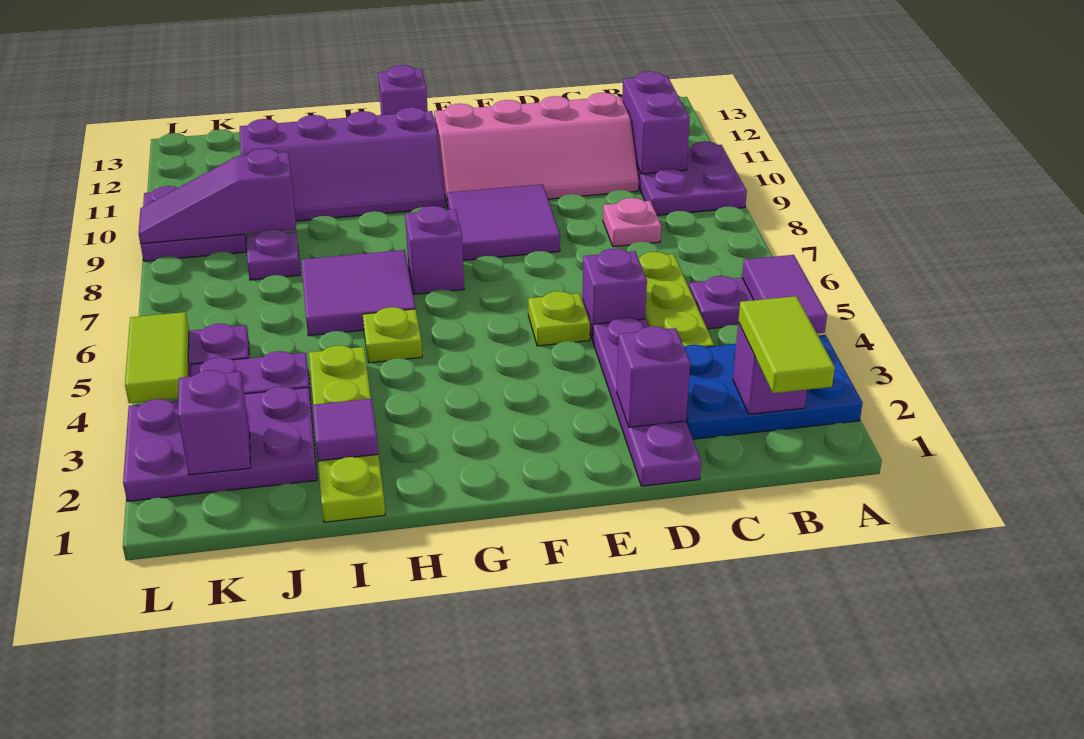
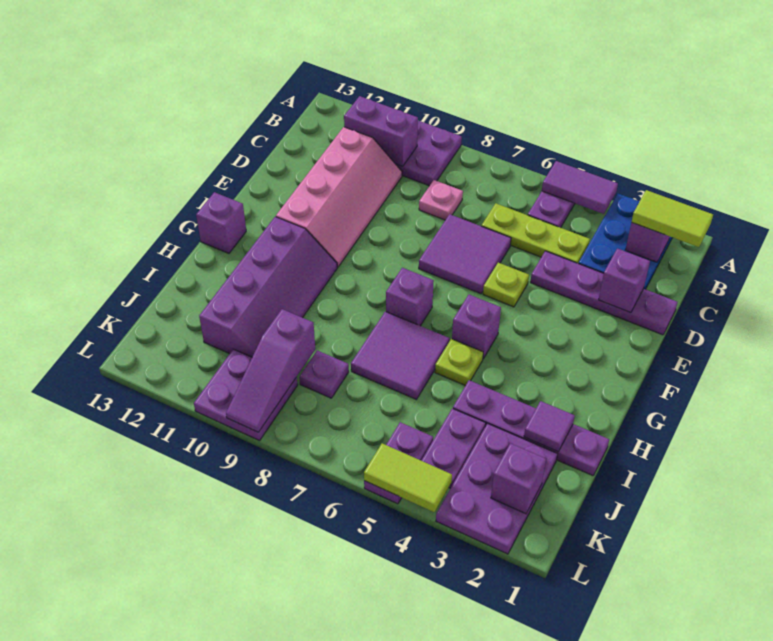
purple brick D5 level 1 -> purple brick G5 level 1
purple tile E8:F9 level 1 -> purple tile D6:E7 level 1
lime plate I1:I4 level 1 -> purple plate I1:I4 level 1

